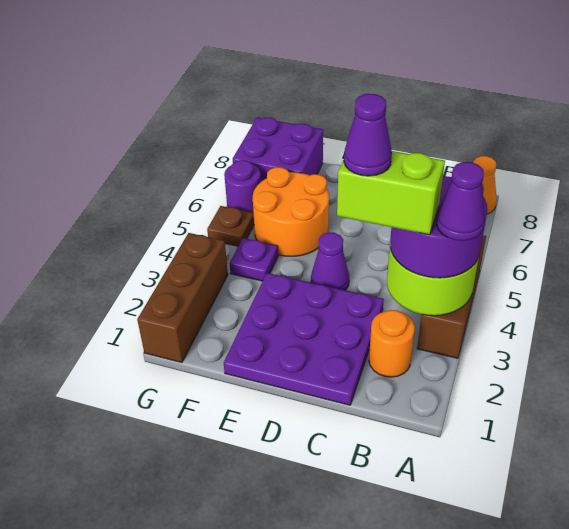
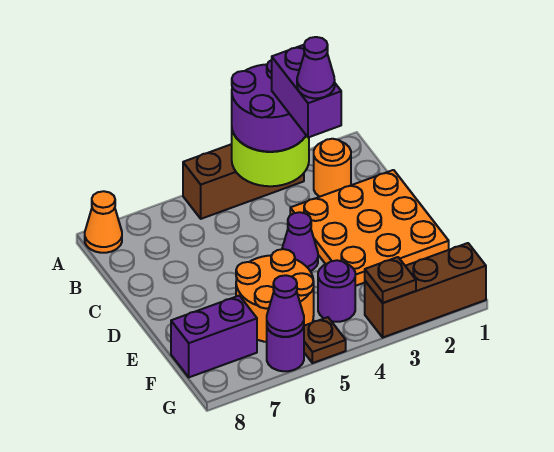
purple cone A3 level 4 -> purple cone G6 level 2
lime brick B3:C3 level 4 -> purple brick B3:C3 level 4
purple plate C1:E3 level 1 -> orange plate C1:E3 level 1
purple plate F4 level 1 -> purple round brick F4 level 1
purple brick F7:G8 level 1 -> purple brick F7:F8 level 1
none -> brown plate G3 level 2

